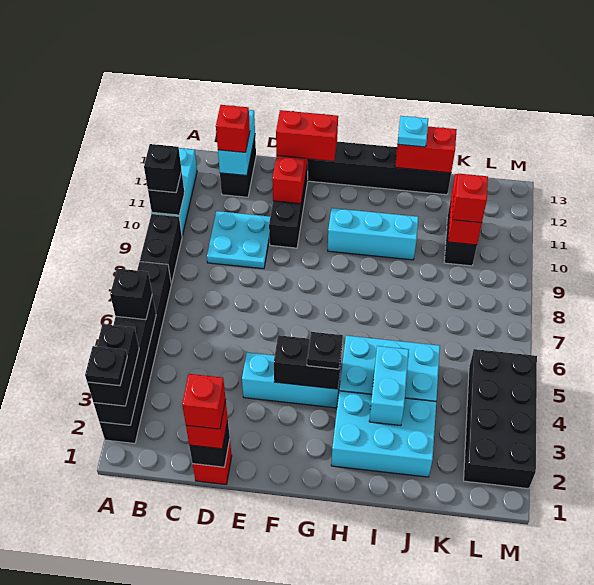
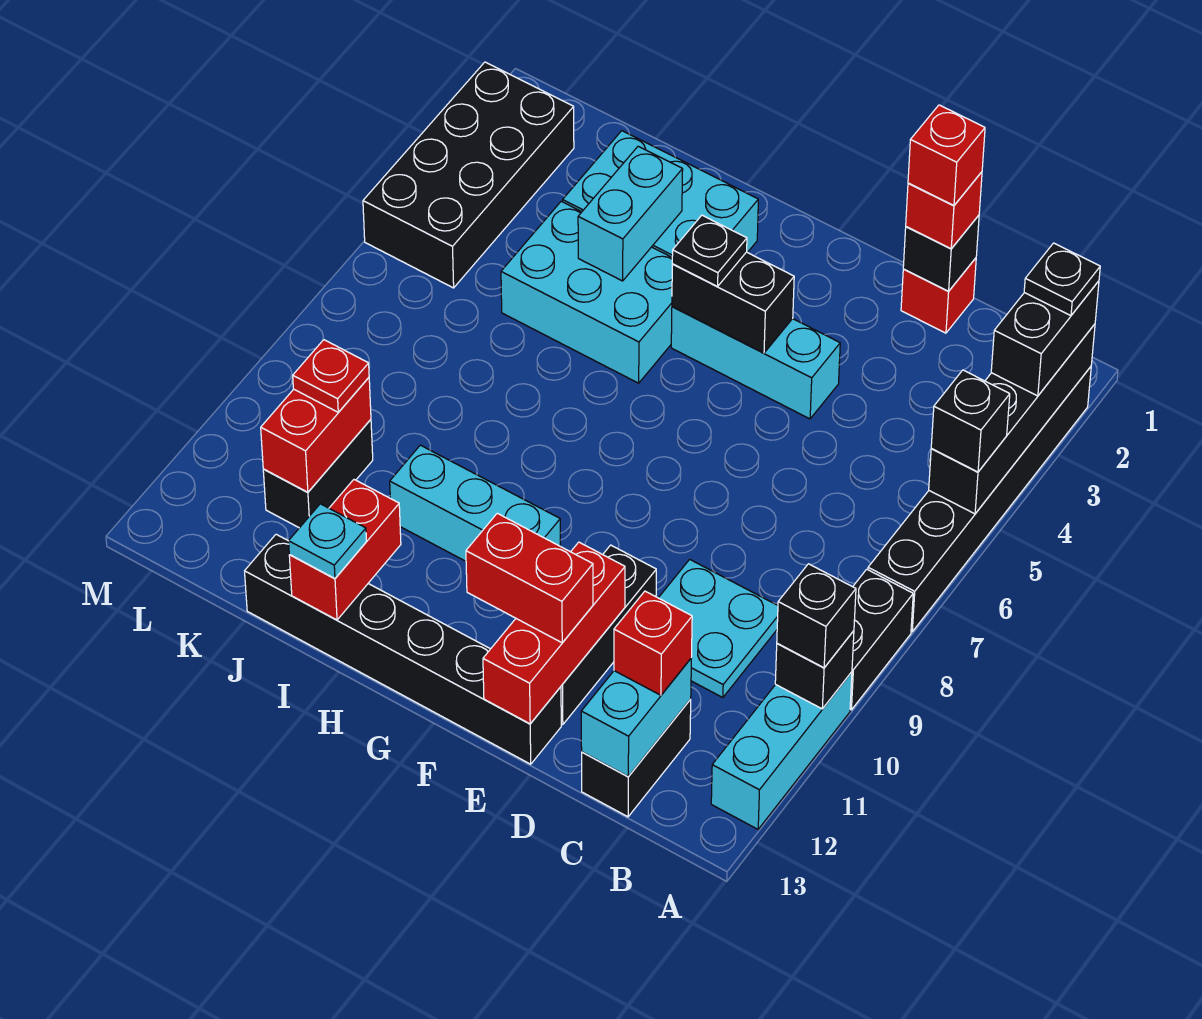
red brick I13:J13 level 2 -> red brick I12:I13 level 2
red brick K10 level 3 -> red plate K10 level 3

